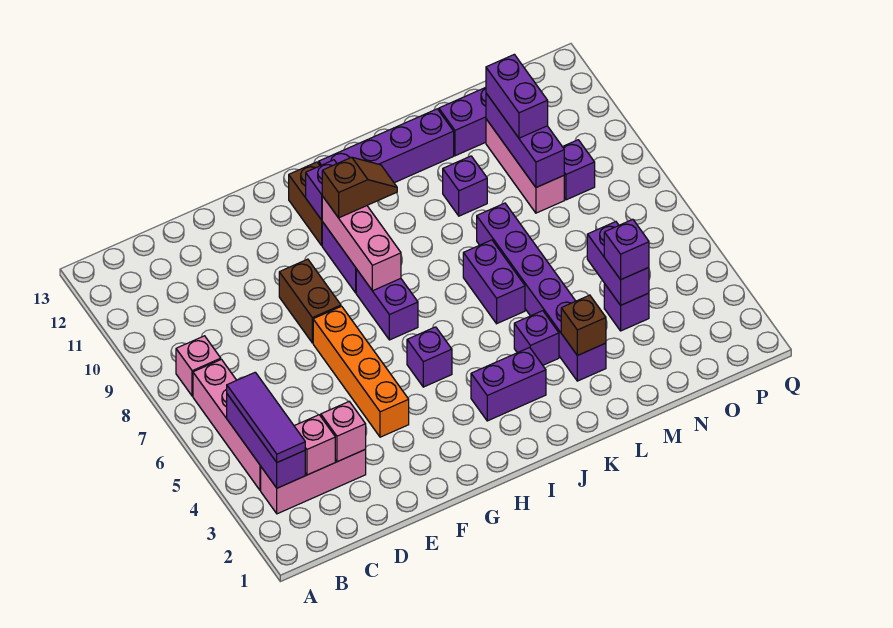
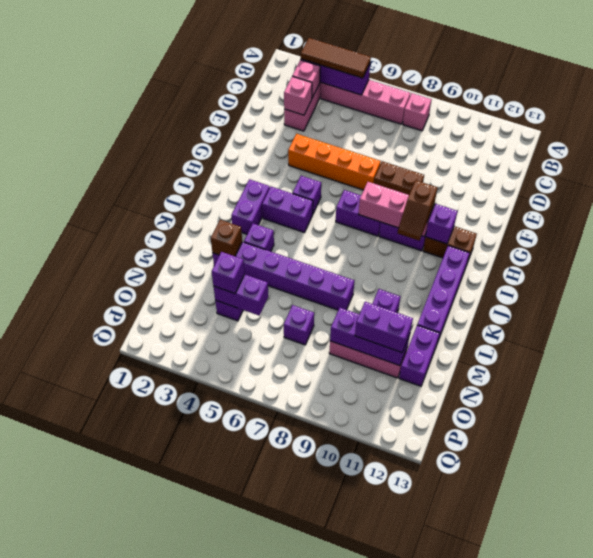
purple tile B3:B5 level 3 -> brown tile B3:B5 level 3
purple brick K6:K7 level 1 -> purple brick I4:I5 level 1
purple brick O9 level 1 -> purple brick N7 level 1

